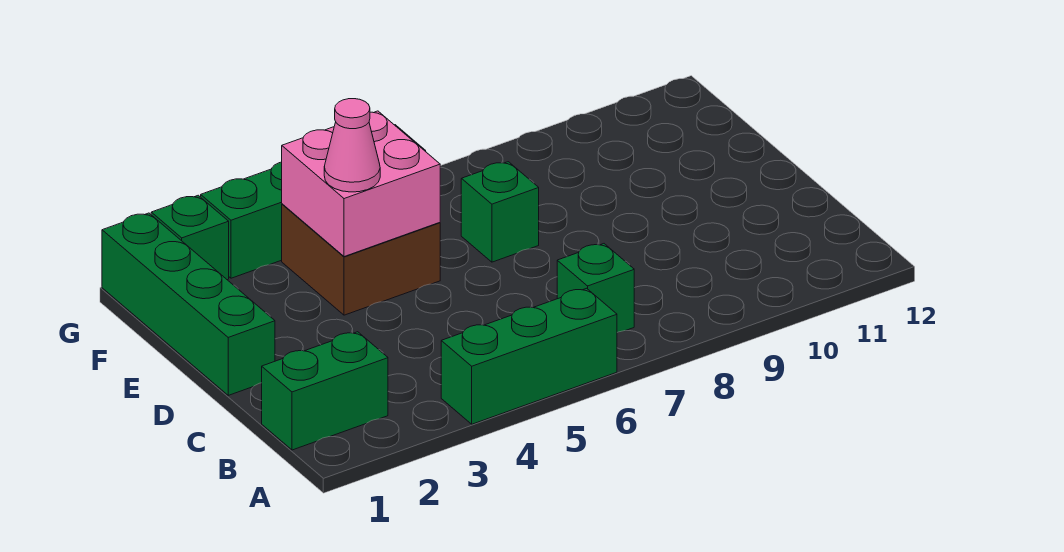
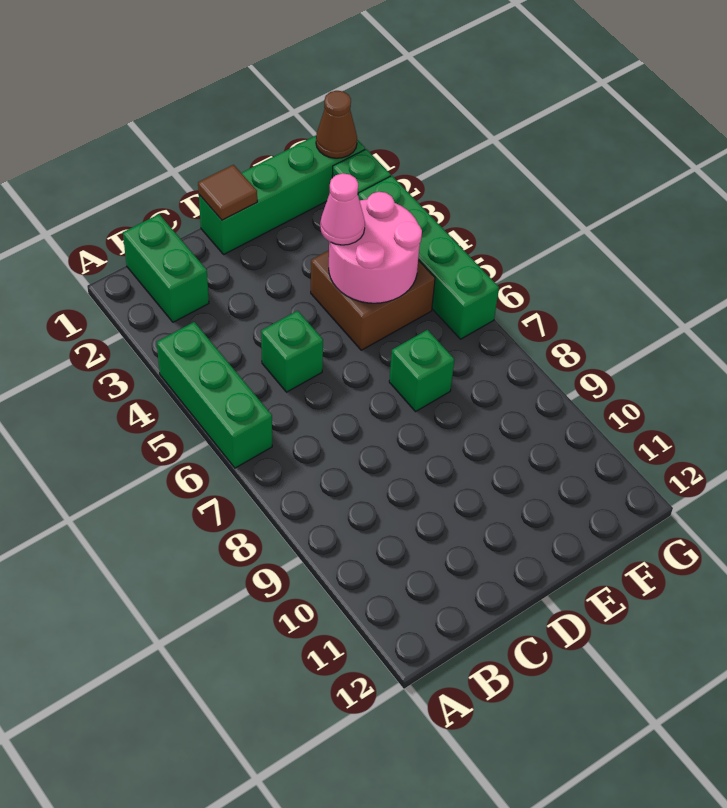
green brick B7 level 1 -> green brick C5 level 1
none -> brown tile D1 level 2
pink brick E4:F5 level 2 -> pink round brick E4:F5 level 2
none -> brown cone G1 level 2

